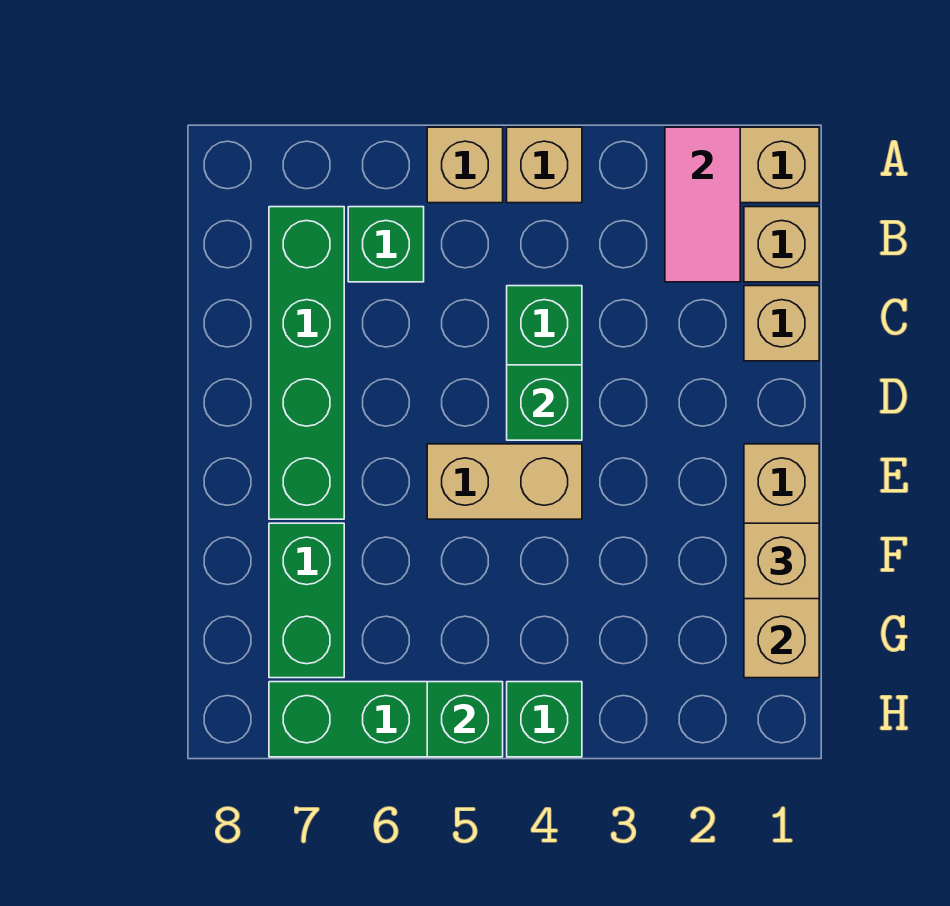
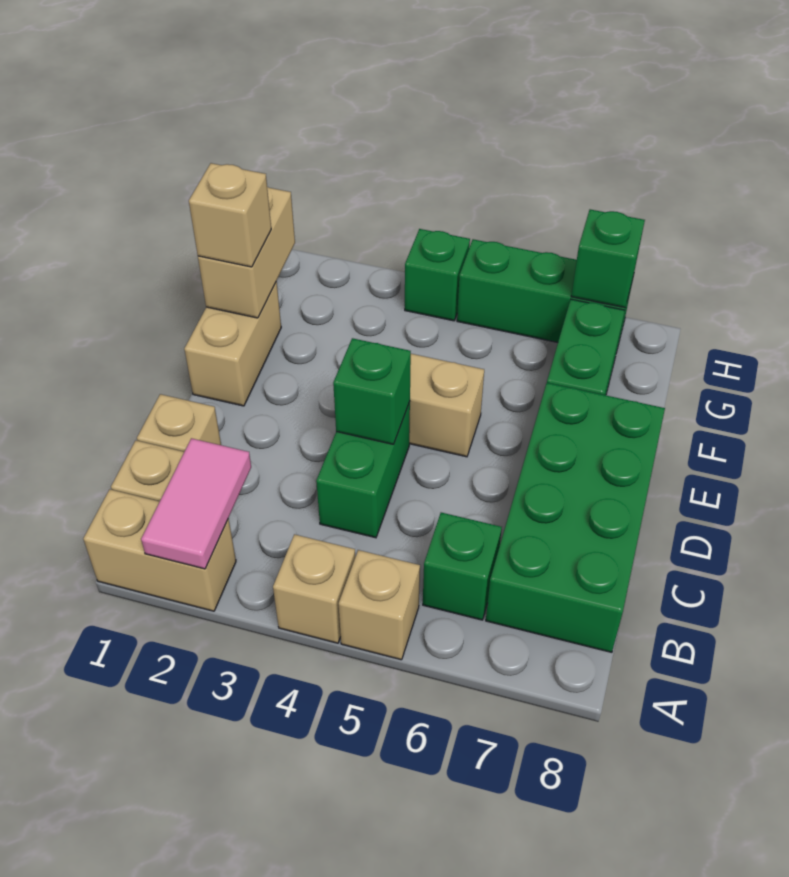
green brick B7:E7 level 1 -> green brick B7:E8 level 1
green brick H5 level 2 -> green brick H7 level 2

